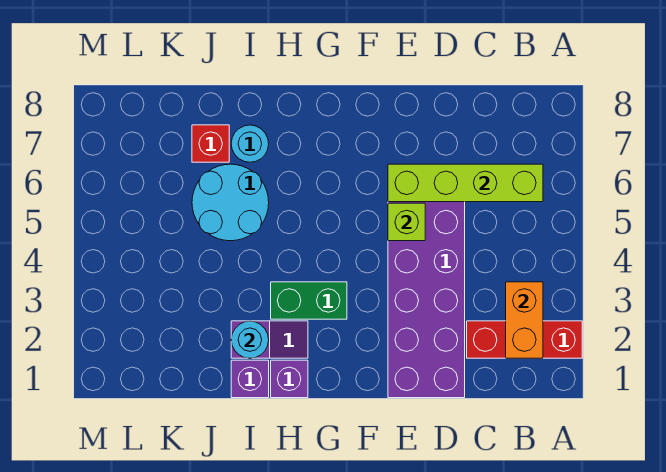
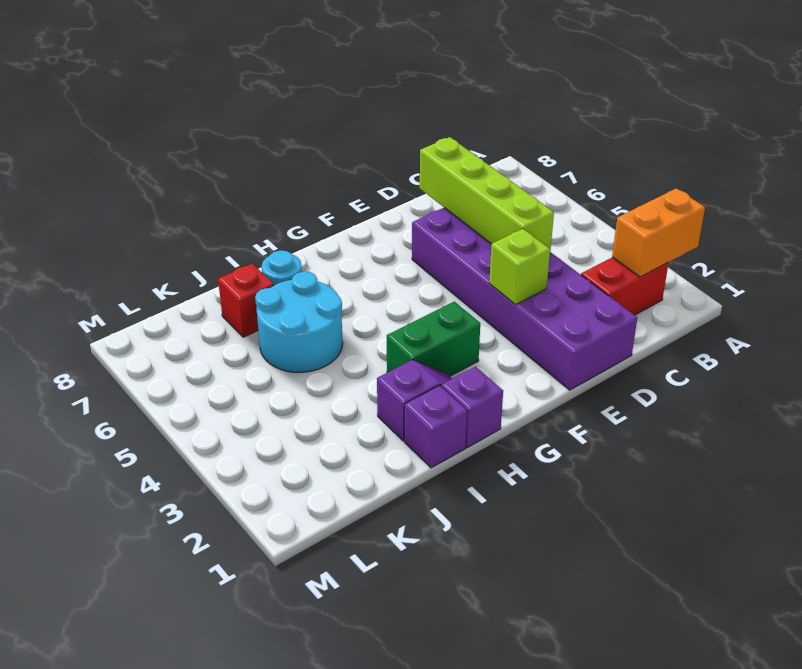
red brick A2:C2 level 1 -> red brick B2:C2 level 1
orange brick B2:B3 level 2 -> orange brick A2:B2 level 2
lime brick B6:E6 level 2 -> lime brick D4:D7 level 2
lime brick E5 level 2 -> lime brick E3 level 2
cyan round brick I2 level 2 -> none

